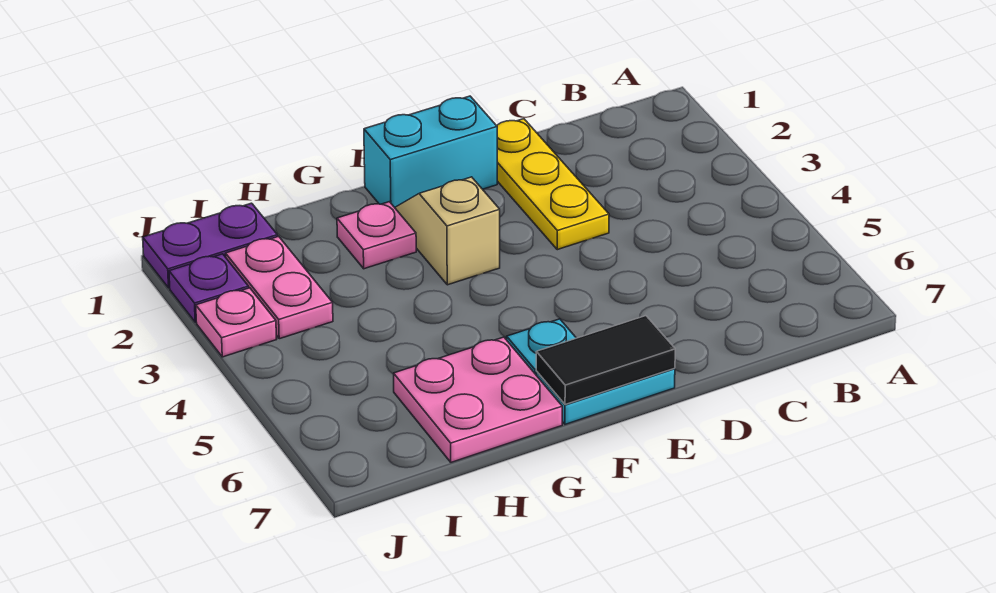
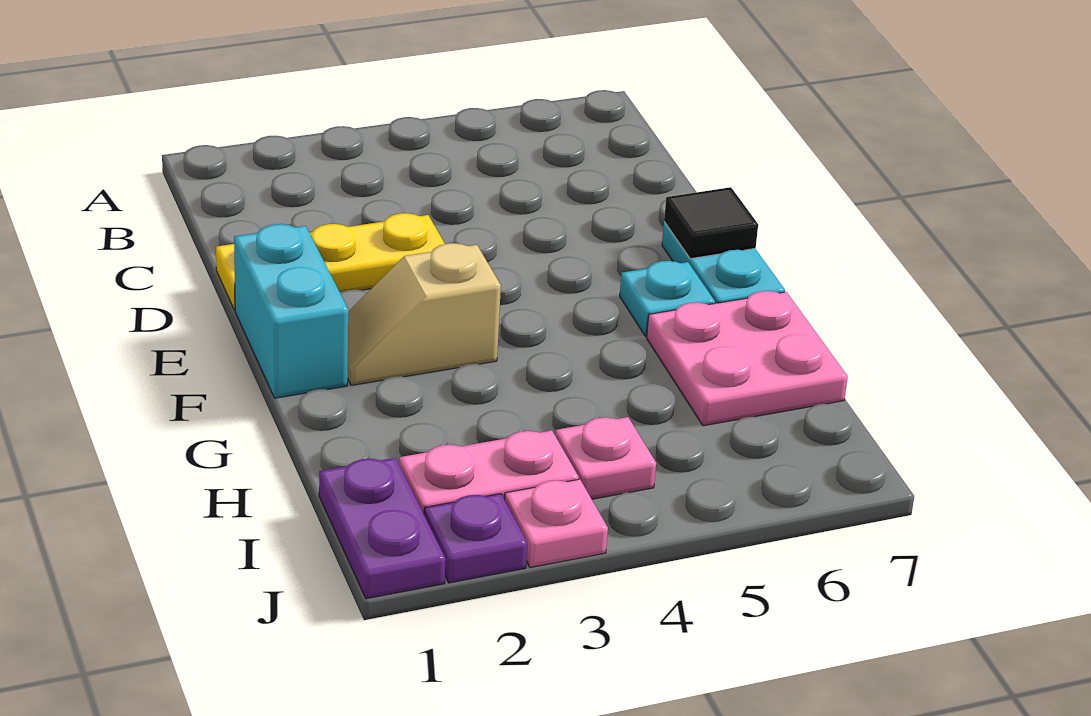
black tile E7:F7 level 2 -> black tile E7 level 2
pink plate G2 level 1 -> pink plate I4 level 1

